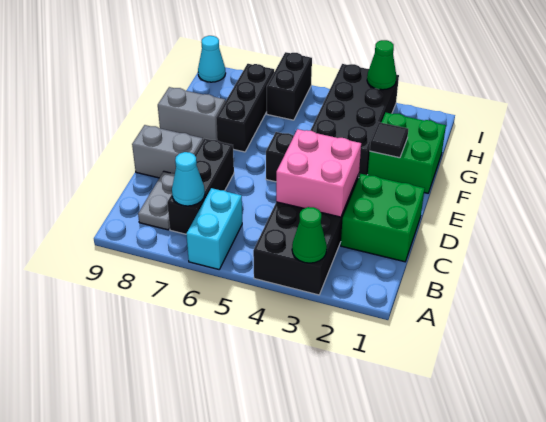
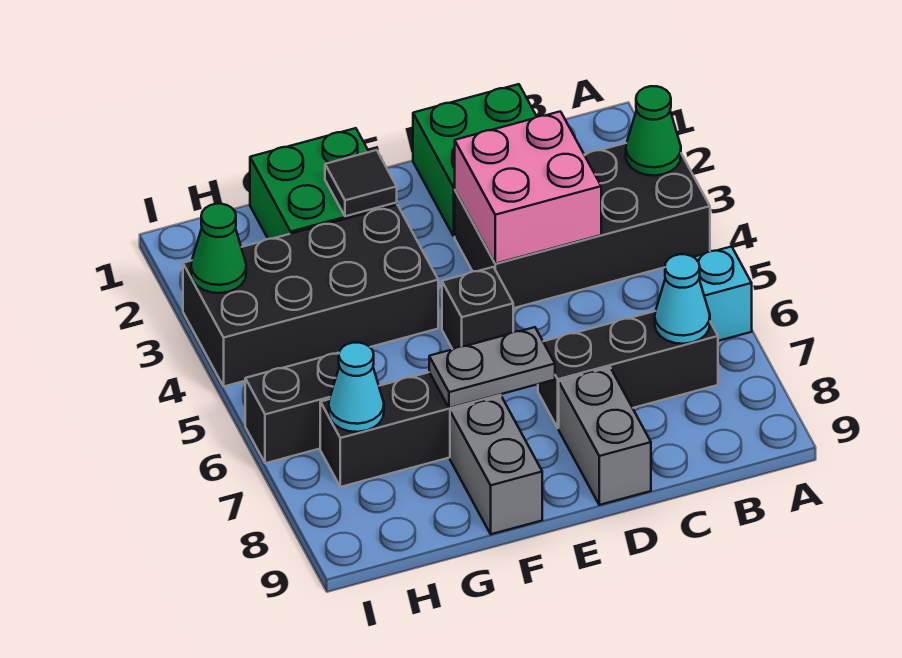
cyan brick A6:B6 level 1 -> cyan brick A6 level 1
grey plate B8:C8 level 1 -> grey plate E7:F7 level 2
cyan cone I9 level 1 -> cyan cone H7 level 2

